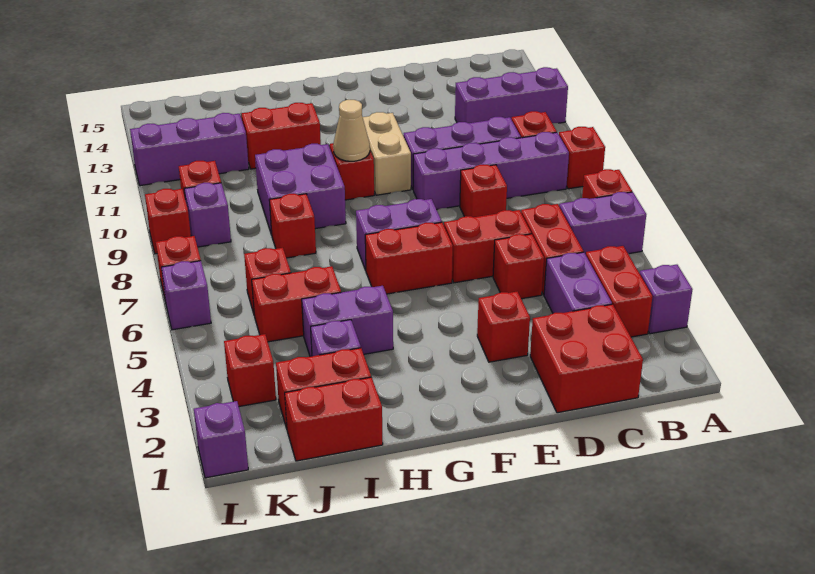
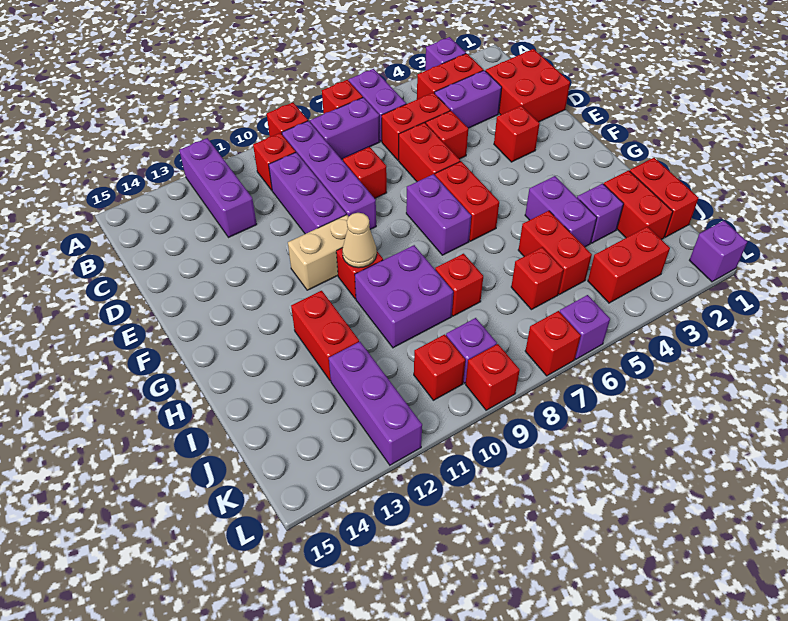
none -> purple brick B7:B8 level 1
red brick K3 level 1 -> red brick K3:K4 level 1

